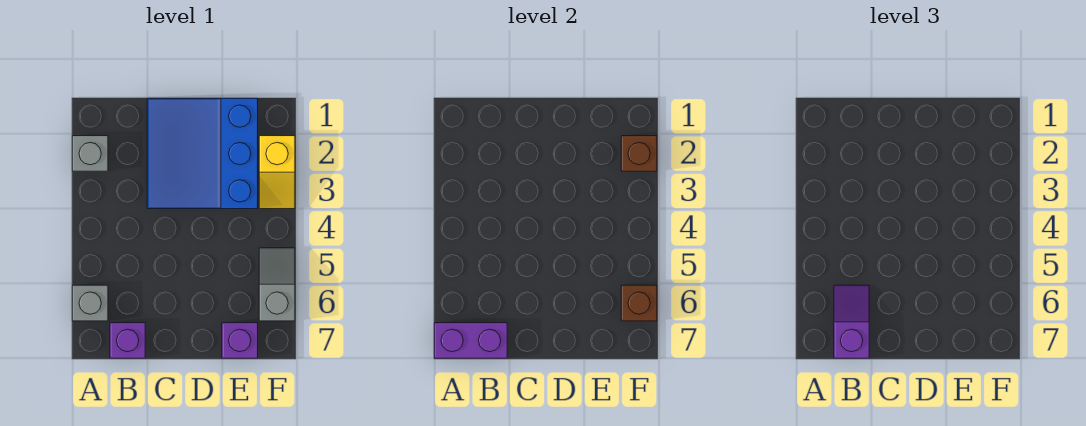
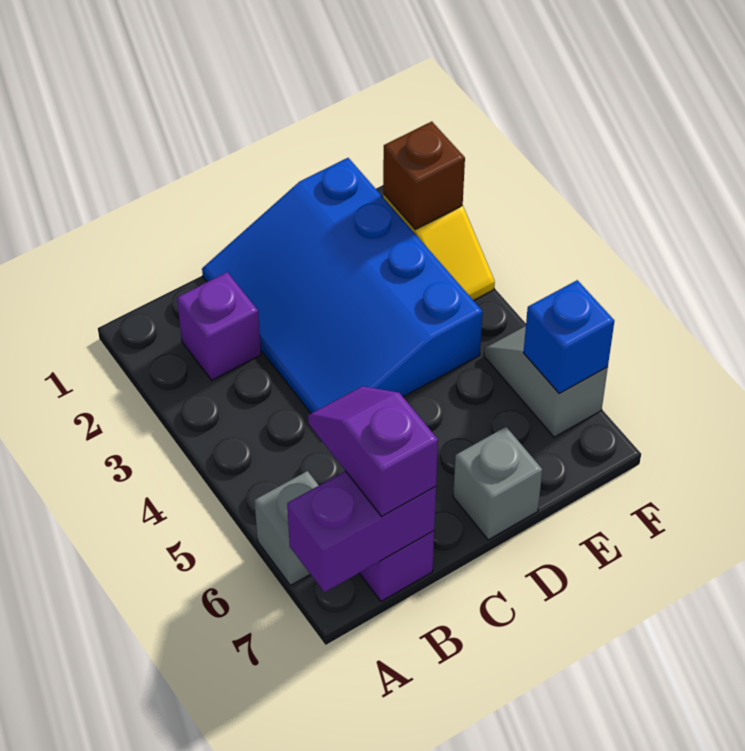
grey brick A2 level 1 -> grey brick D7 level 1
blue slope C1:E3 level 1 top E -> blue slope C1:E4 level 1 top E
purple brick E7 level 1 -> purple brick B2 level 1
brown brick F6 level 2 -> blue brick F6 level 2

